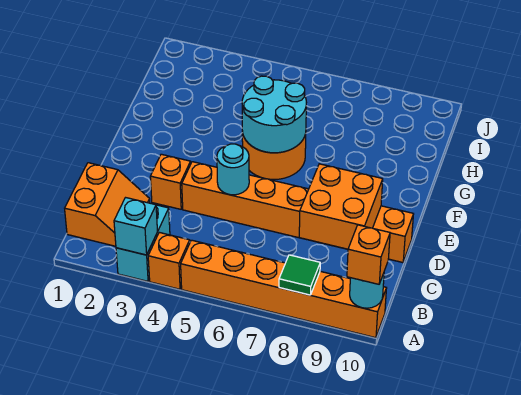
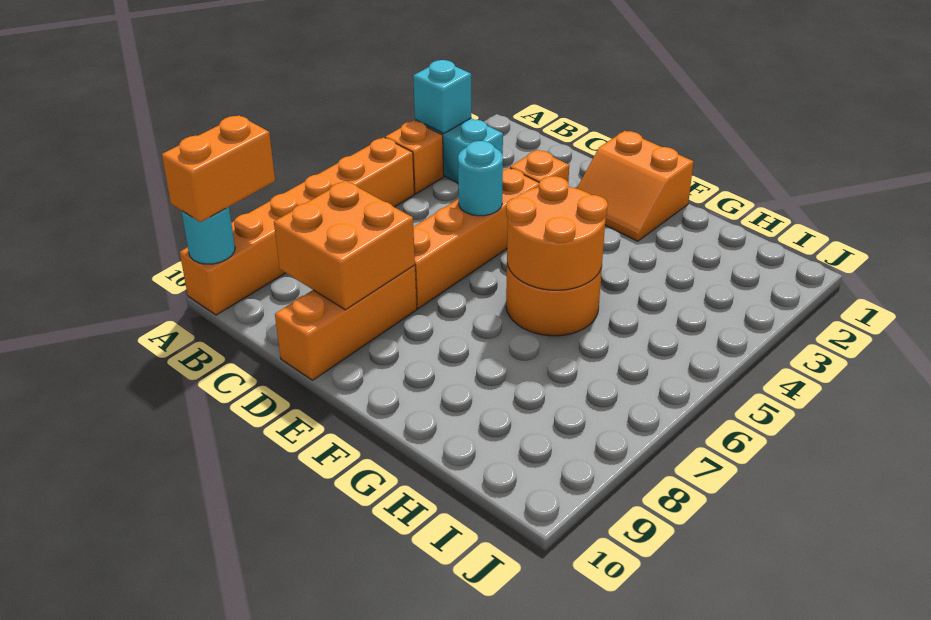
green tile A8 level 2 -> none
orange brick A10 level 3 -> orange brick A9:A10 level 3
orange slope B1:C2 level 1 top 1 -> orange slope E1:F2 level 1 top 1
cyan round brick F5:G6 level 2 -> orange round brick F5:G6 level 2

